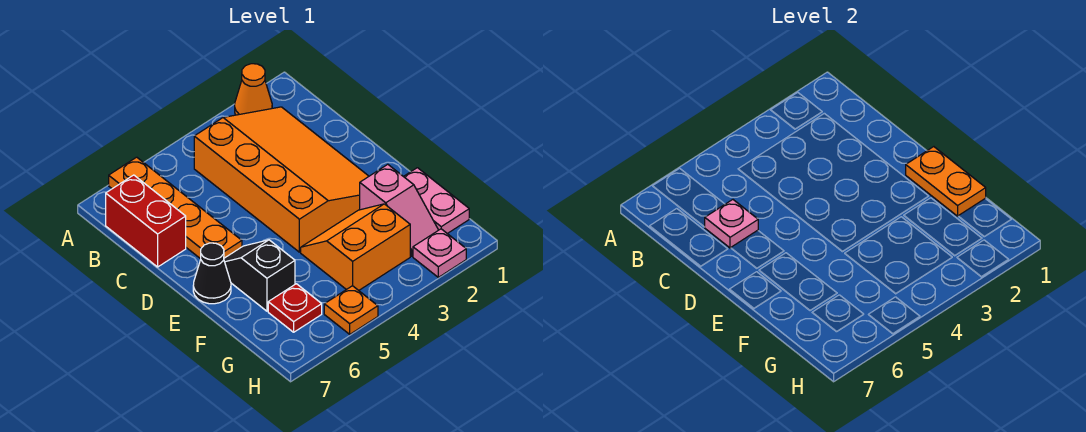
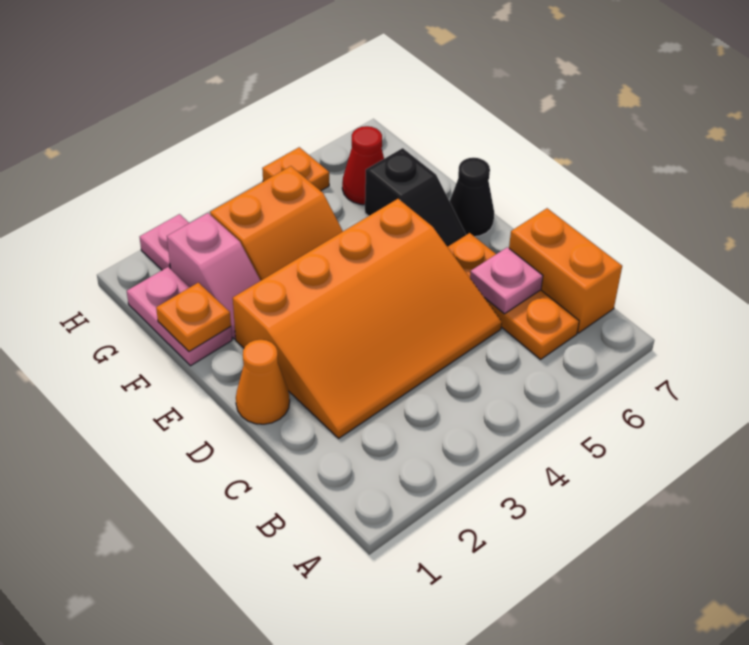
orange cone A2 level 1 -> orange cone D1 level 1
orange plate A6:D6 level 1 -> orange plate B6:D6 level 1
orange slope B2:E4 level 1 top 4 -> orange slope C2:E5 level 1 top E
red brick B7:C7 level 1 -> orange brick B7:C7 level 1
orange plate E1:F1 level 2 -> orange plate F1 level 2
pink slope F2:G2 level 1 top F -> pink slope F2:G2 level 1 top G
red plate G6 level 1 -> red cone G6 level 1

